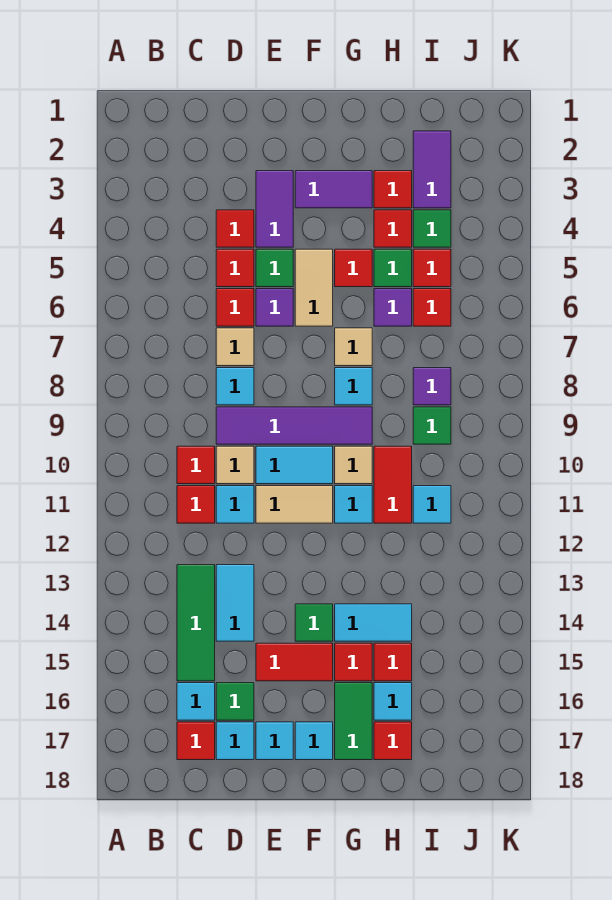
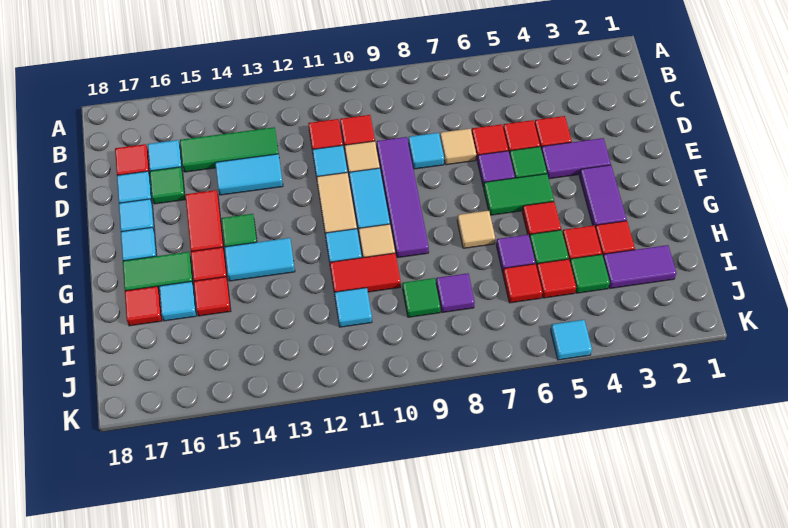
tan tile F5:F6 level 1 -> green tile F5:F6 level 1
cyan tile G8 level 1 -> cyan tile K5 level 1
cyan tile G14:H14 level 1 -> cyan tile G13:G14 level 1

